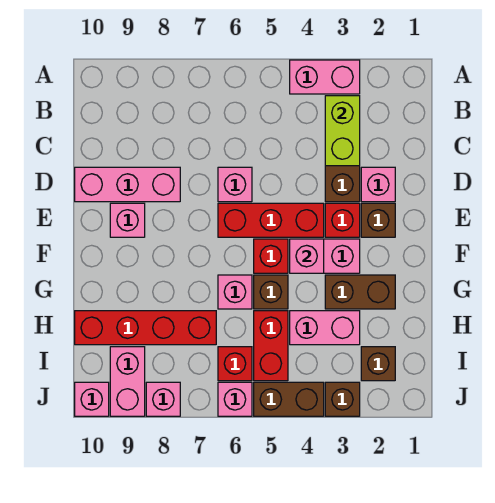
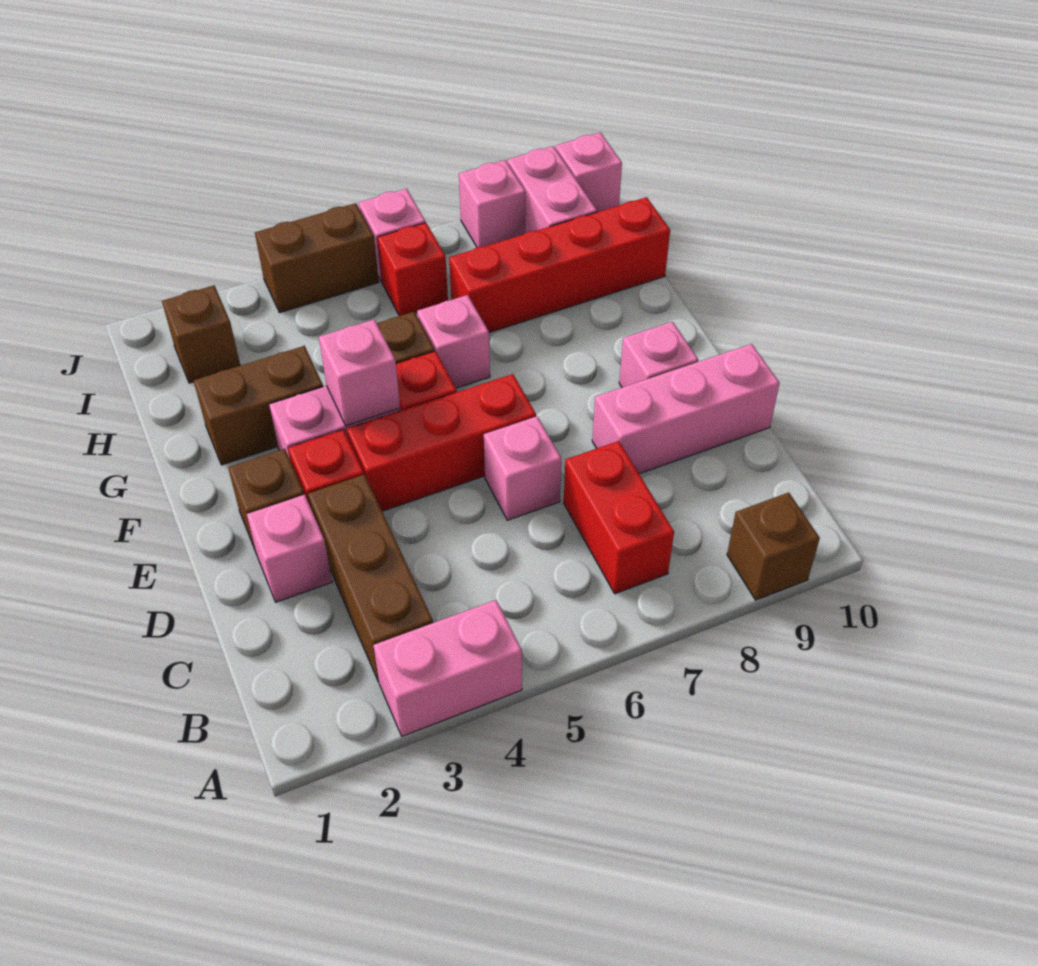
lime brick B3:C3 level 2 -> none
pink brick H3:H4 level 1 -> none
red brick H5:I5 level 1 -> red brick B7:C7 level 1
brown brick J3 level 1 -> brown brick A9 level 1

